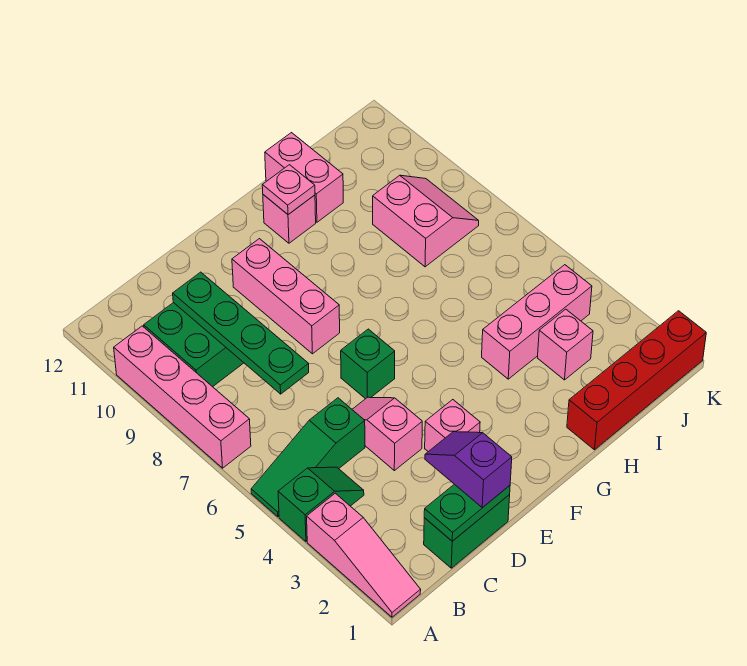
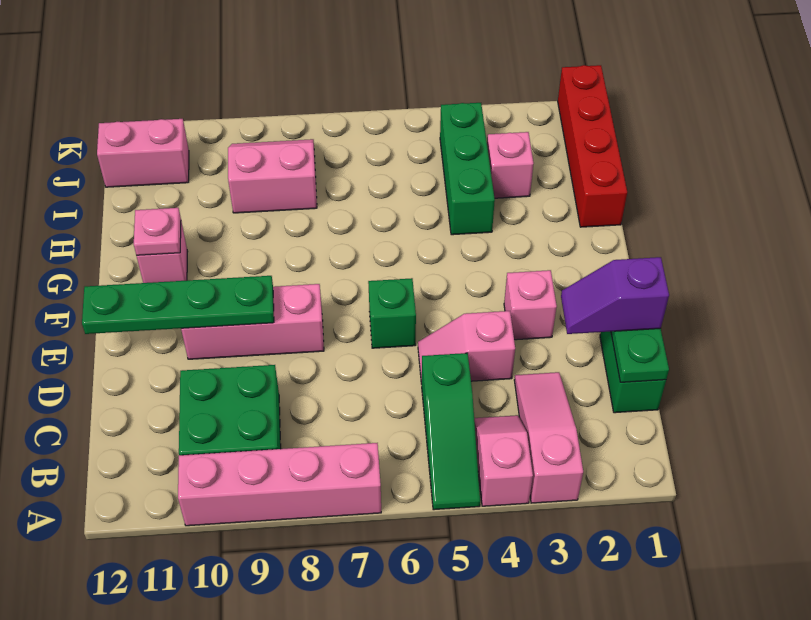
pink slope A1:A3 level 1 top 3 -> pink slope A3:C3 level 1 top A
green slope A4:B4 level 1 top A -> pink slope A4:B4 level 1 top A
green plate C7:C10 level 2 -> green plate E9:E12 level 2
pink brick H4:J4 level 1 -> green brick H4:J4 level 1
pink brick H11:H12 level 1 -> pink brick J11:J12 level 1

